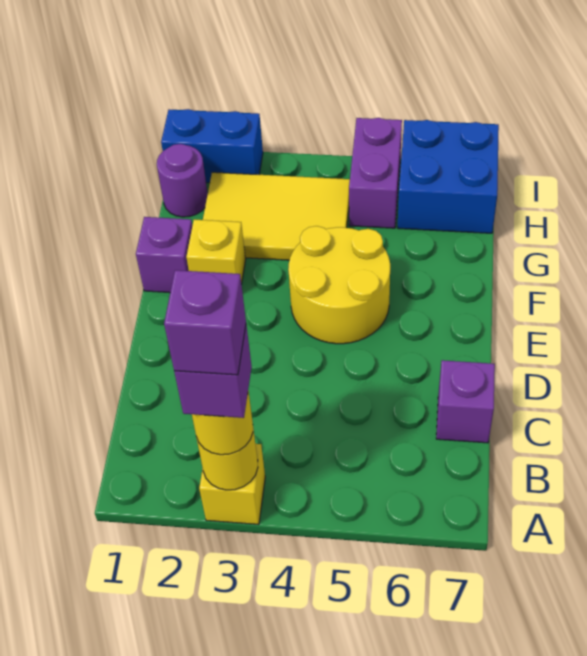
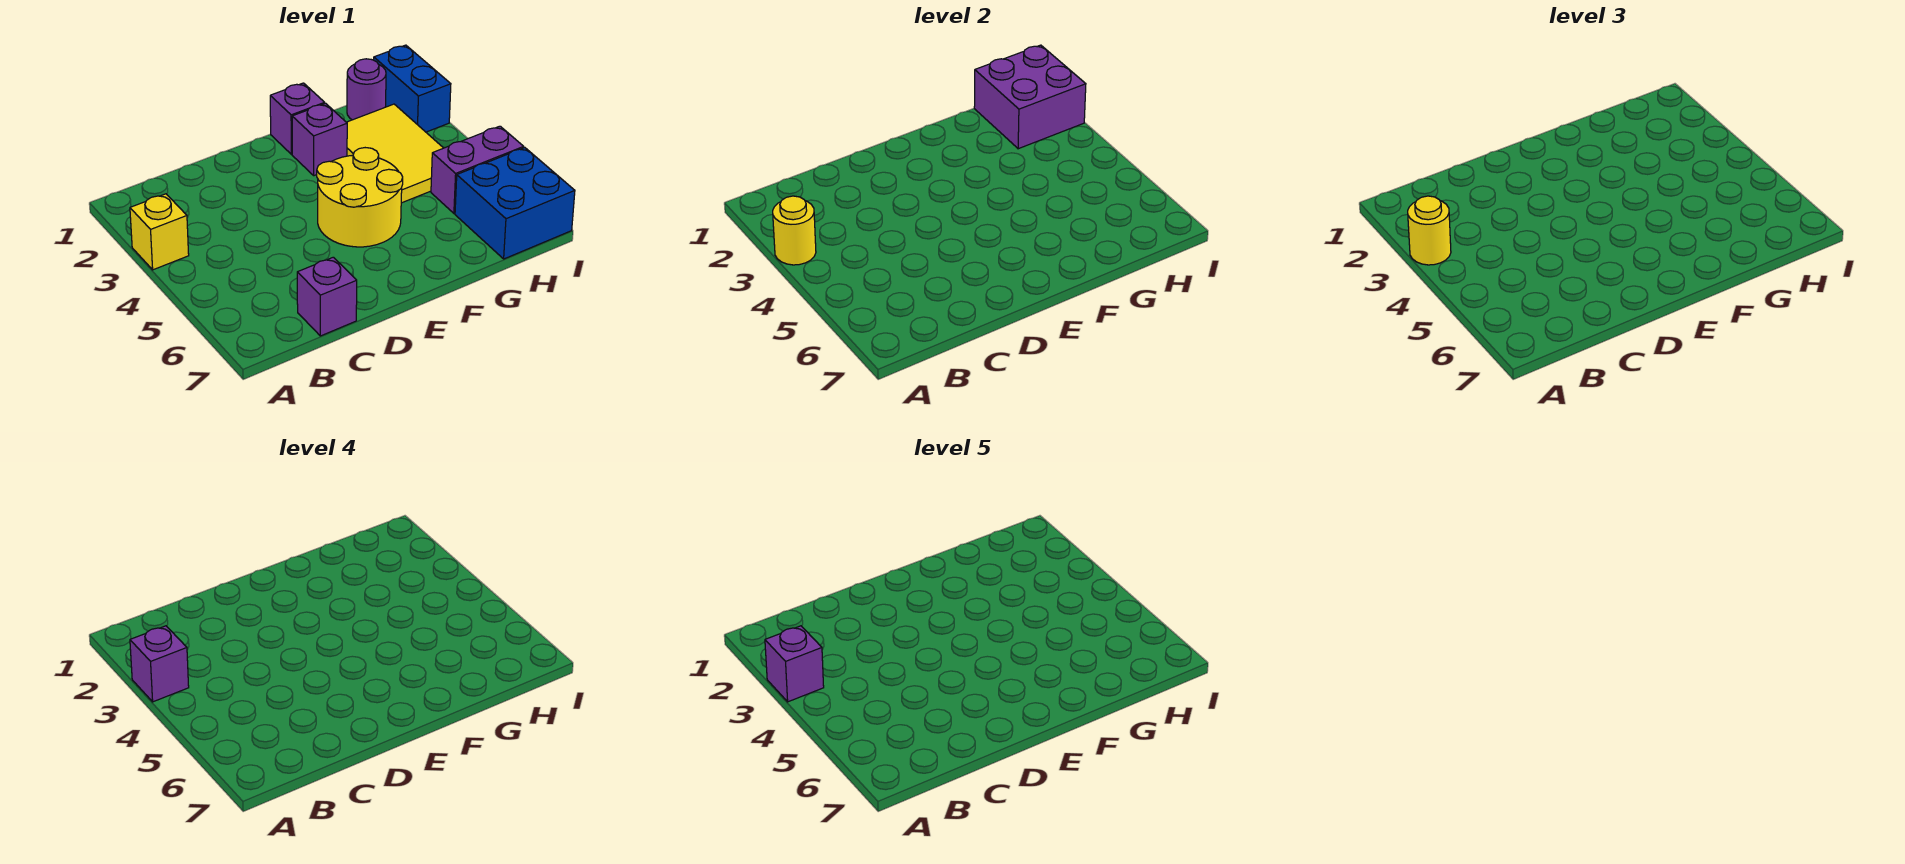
yellow brick F2 level 1 -> purple brick F2 level 1
none -> purple brick H1:I2 level 2

